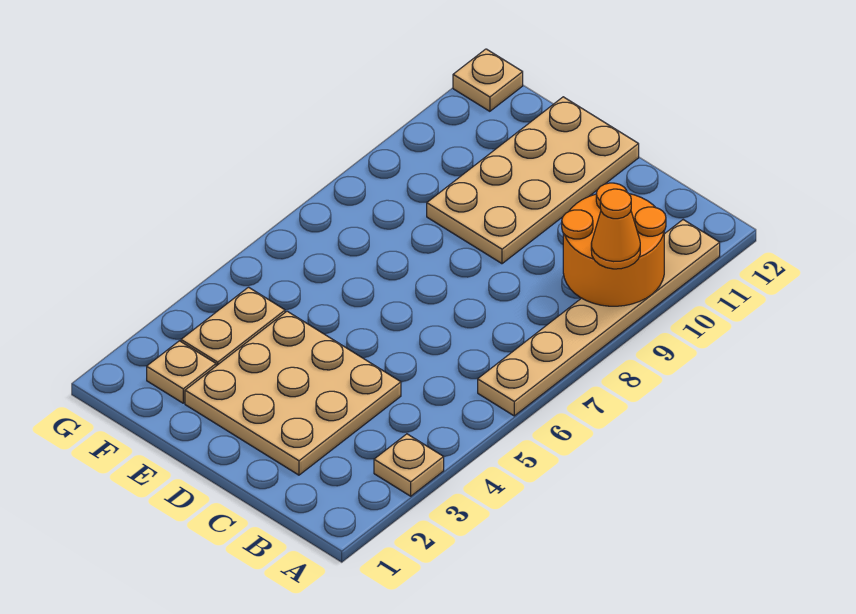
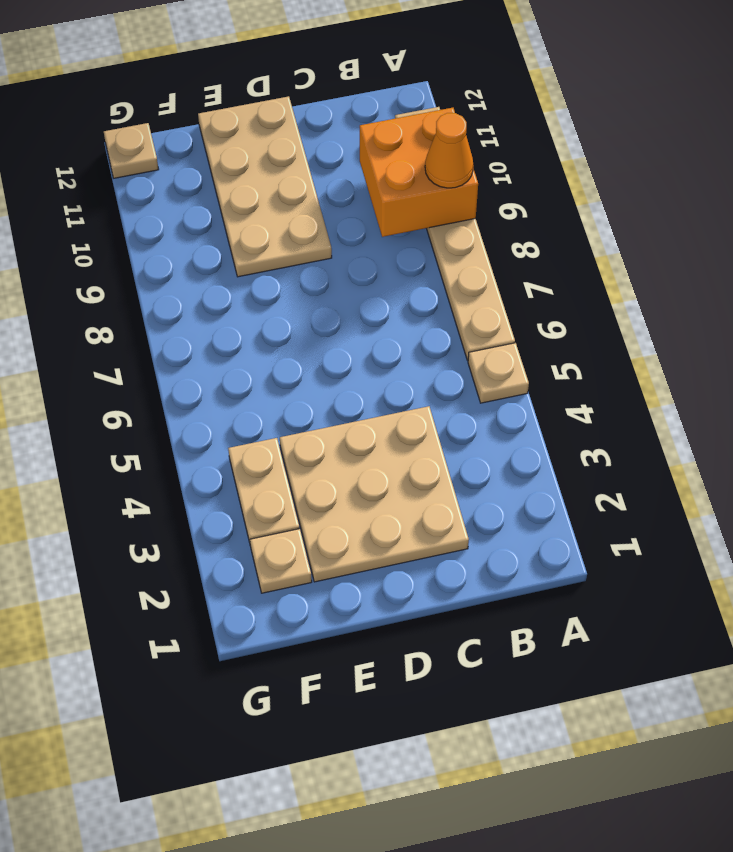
tan plate A3 level 1 -> tan plate A5 level 1
orange round brick A9:B10 level 2 -> orange brick A9:B10 level 2

